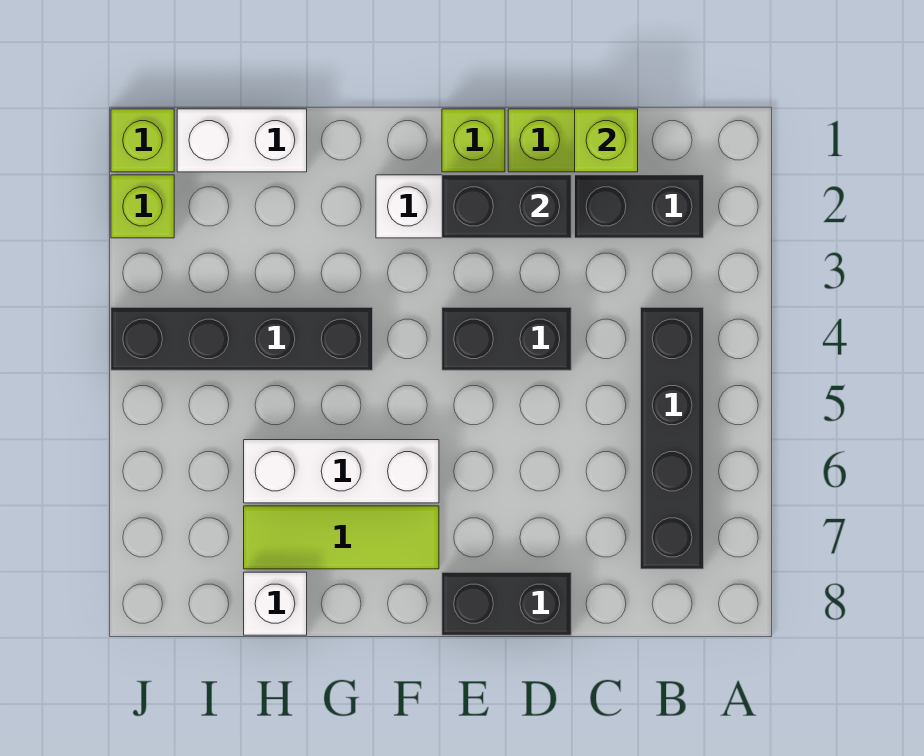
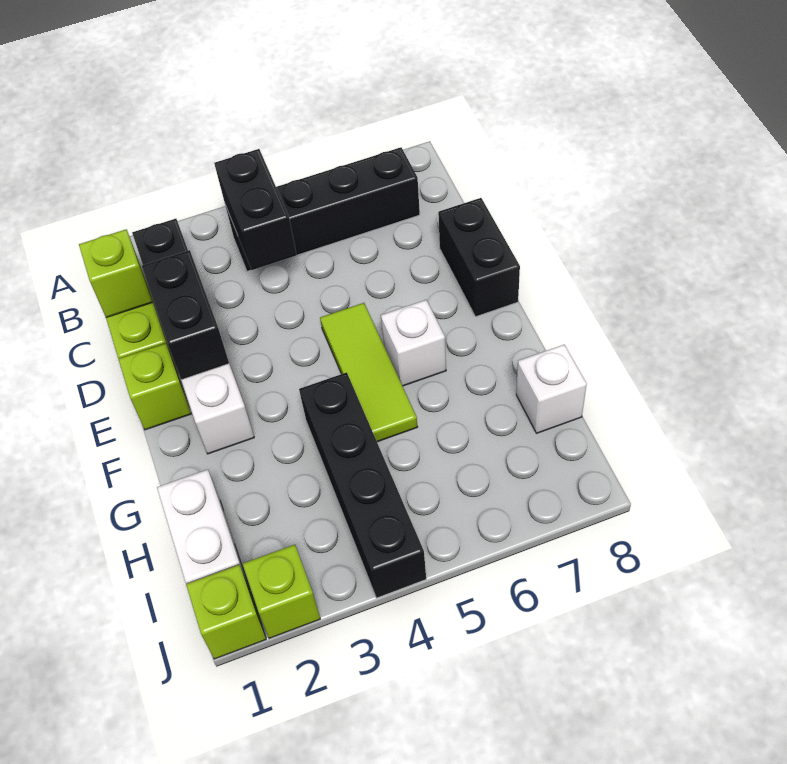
black brick D4:E4 level 1 -> black brick B4:C4 level 2
white brick F6:H6 level 1 -> white brick F6 level 1
lime tile F7:H7 level 1 -> lime tile E5:G5 level 1

